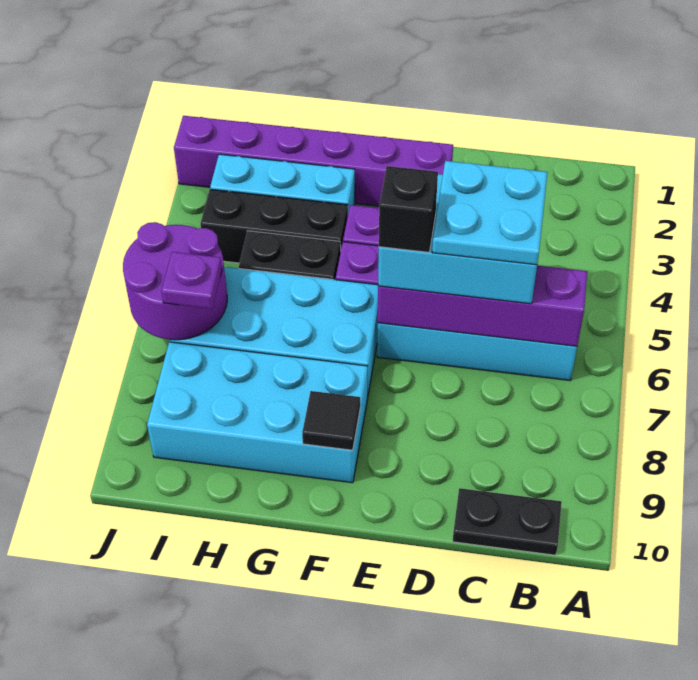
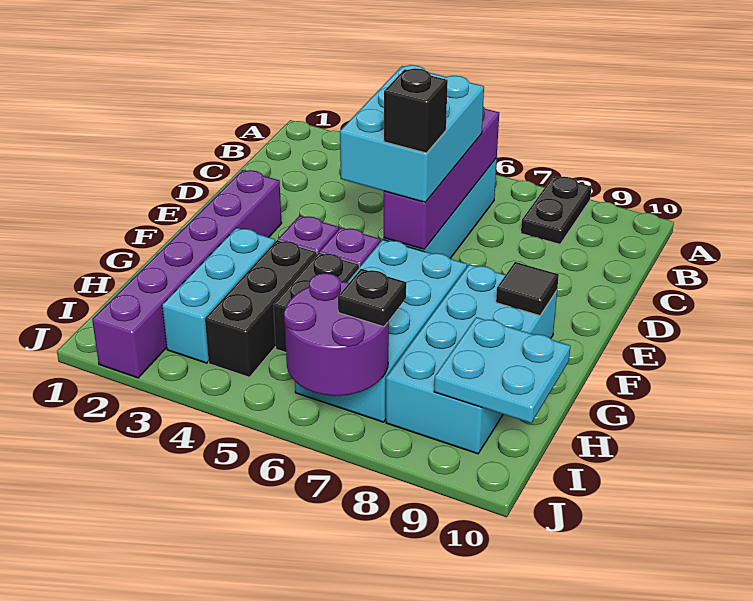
black plate B10:C10 level 1 -> black plate A8:B8 level 1
cyan plate C5:D6 level 4 -> cyan plate H9:I10 level 2
purple plate I7 level 3 -> black plate I7 level 3

